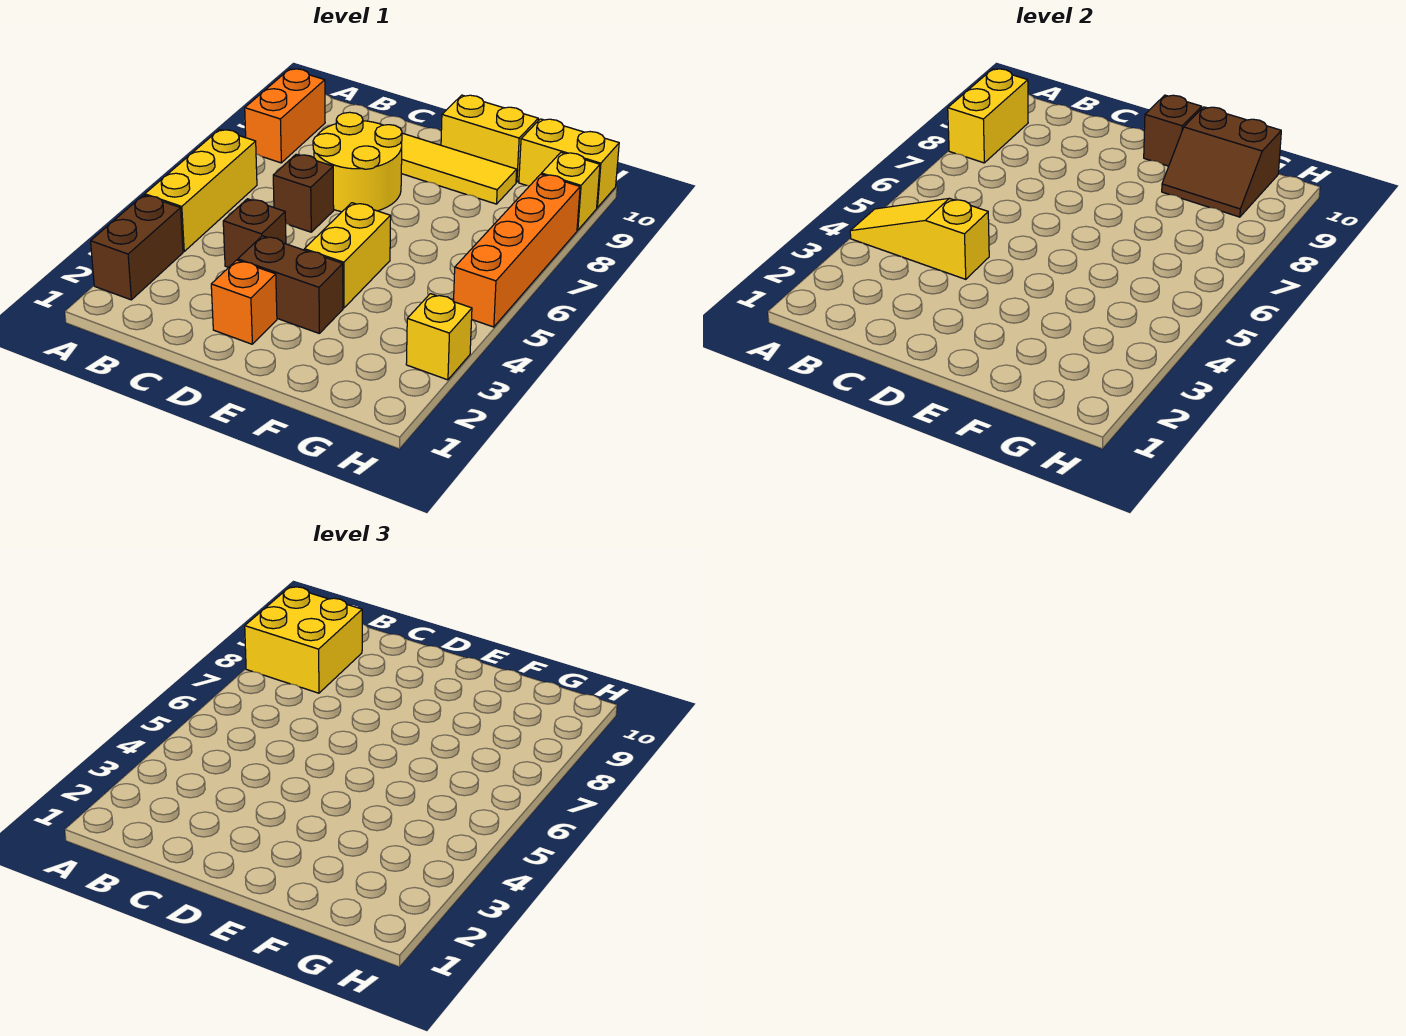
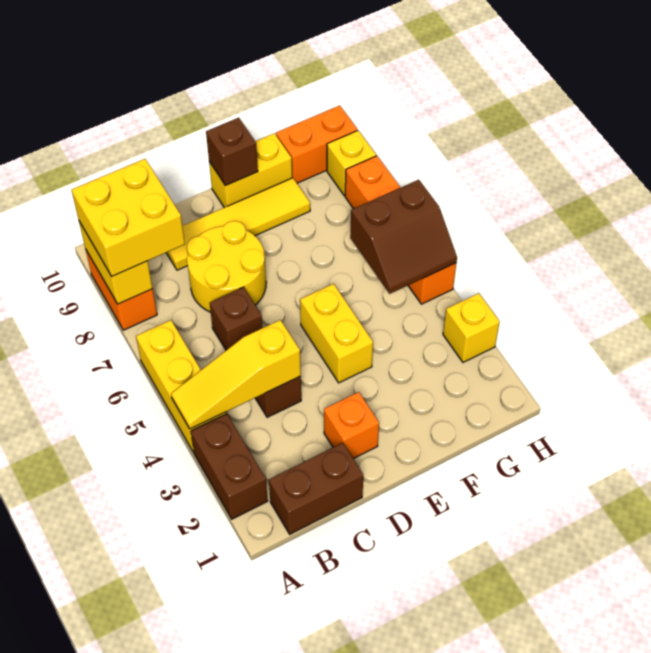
brown brick D3:E3 level 1 -> brown brick B1:C1 level 1
brown slope F9:G10 level 2 top 10 -> brown slope G5:H6 level 2 top 6
yellow brick G10:H10 level 1 -> orange brick G10:H10 level 1

